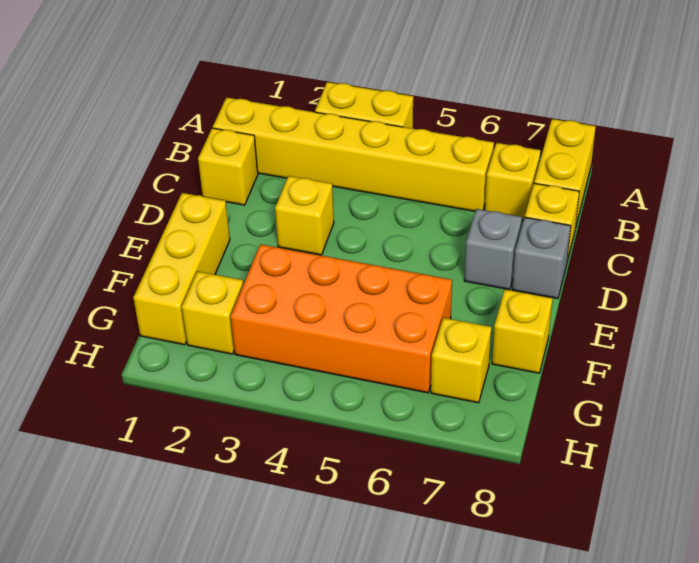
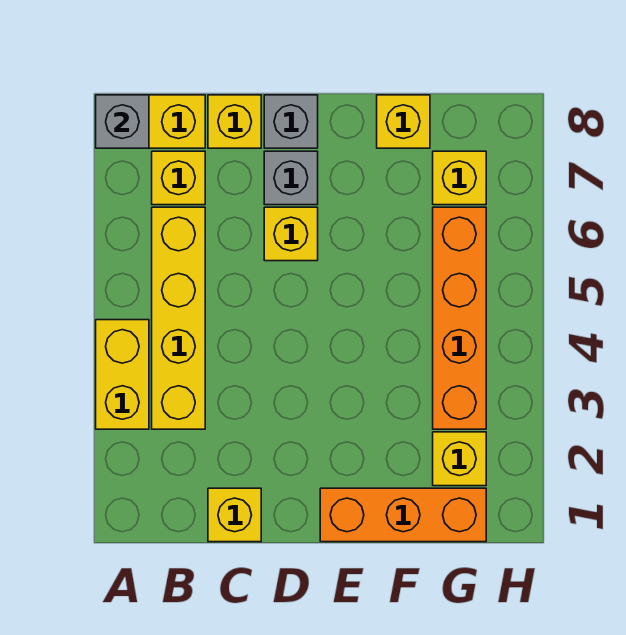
none -> grey brick A8 level 2
yellow brick B1:B6 level 1 -> yellow brick B3:B6 level 1
yellow brick D3 level 1 -> yellow brick D6 level 1
yellow brick E1:G1 level 1 -> orange brick E1:G1 level 1
orange brick F3:G6 level 1 -> orange brick G3:G6 level 1

